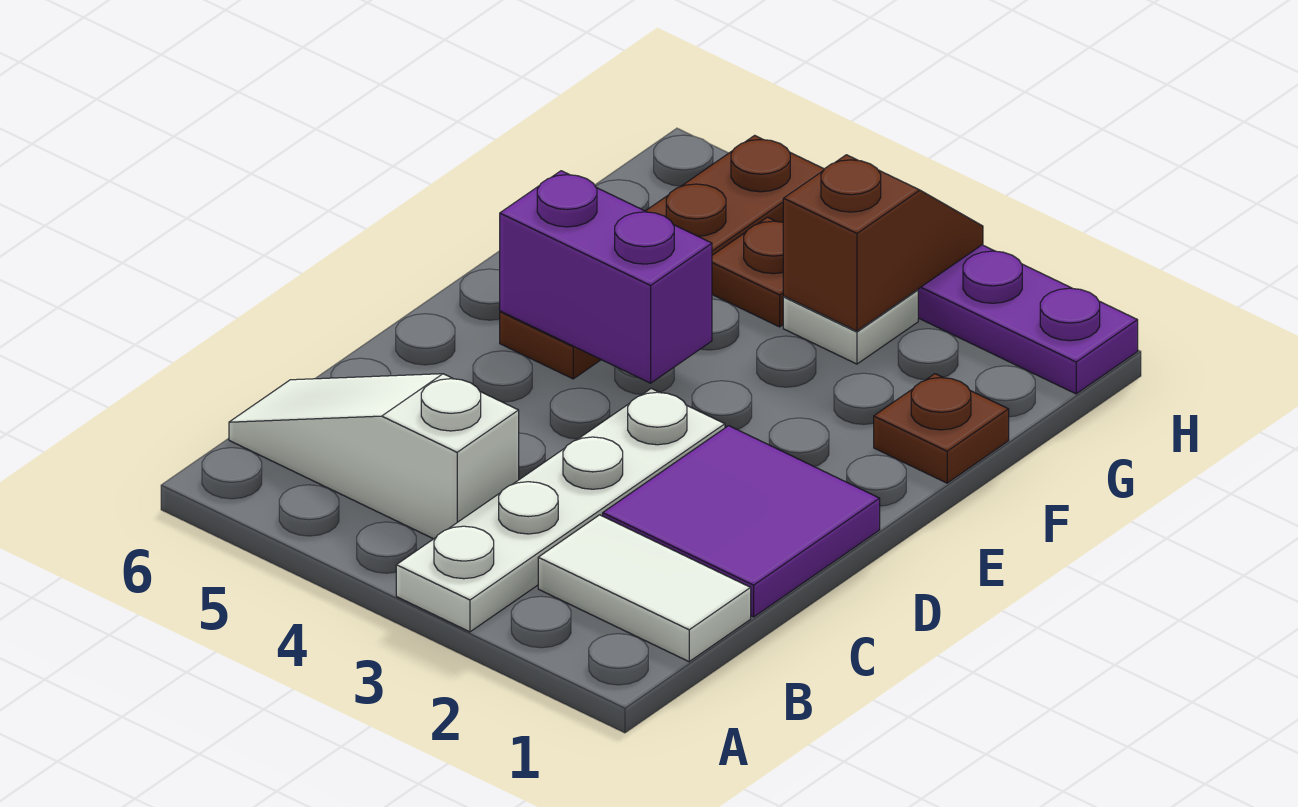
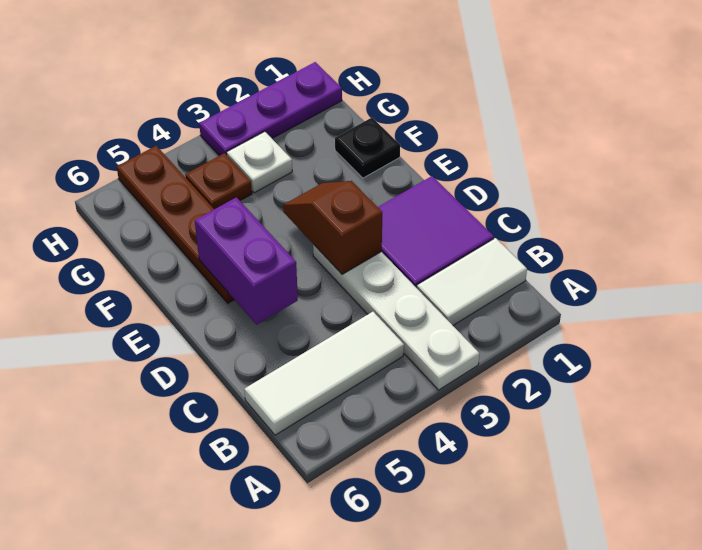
white slope B4:B6 level 1 top 4 -> white tile B4:B6 level 1
purple brick E4:E5 level 2 -> purple brick D5:E5 level 2
brown plate F1 level 1 -> black plate F1 level 1
brown slope G3:H3 level 2 top G -> brown slope D3:E3 level 2 top D

